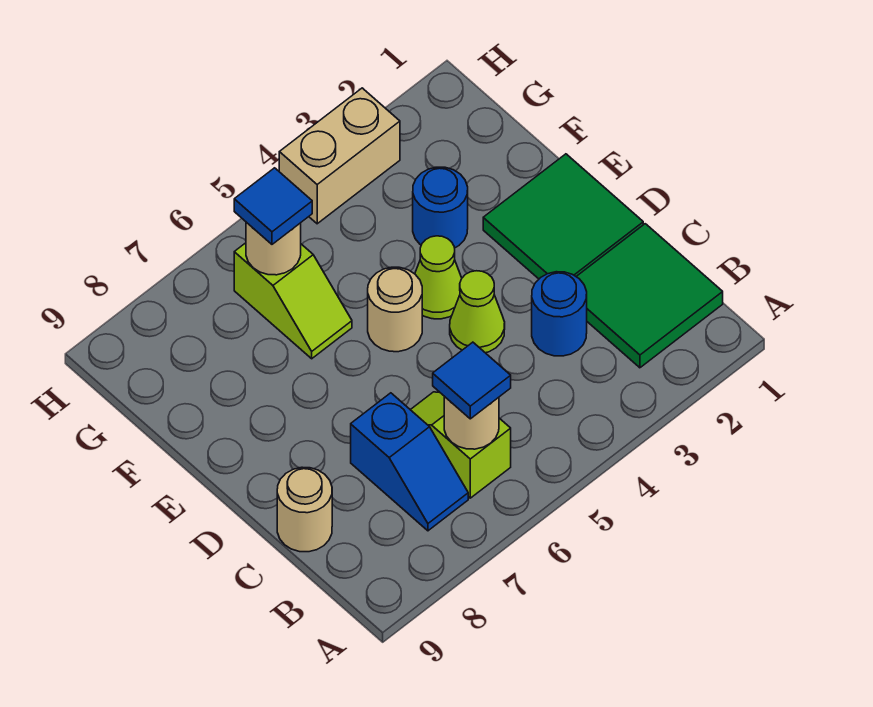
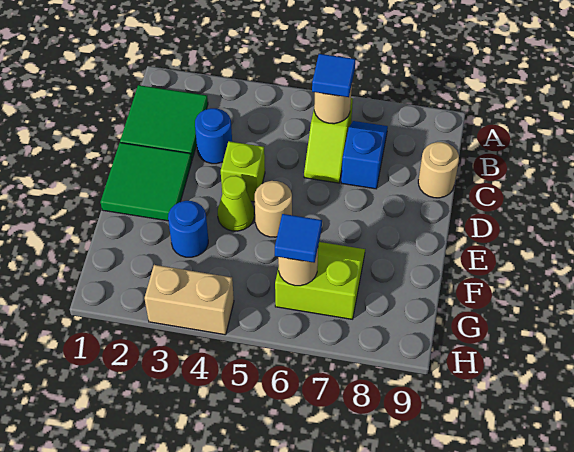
lime cone D4 level 1 -> lime brick D4 level 1
lime slope F6:G6 level 1 top G -> lime slope F6:G7 level 1 top G

